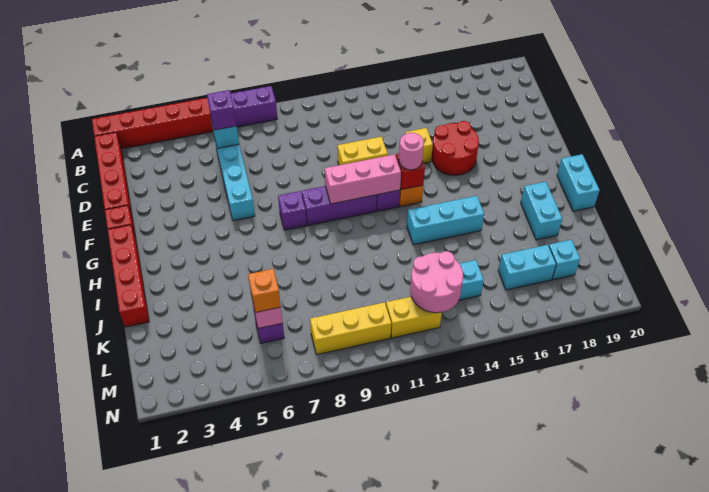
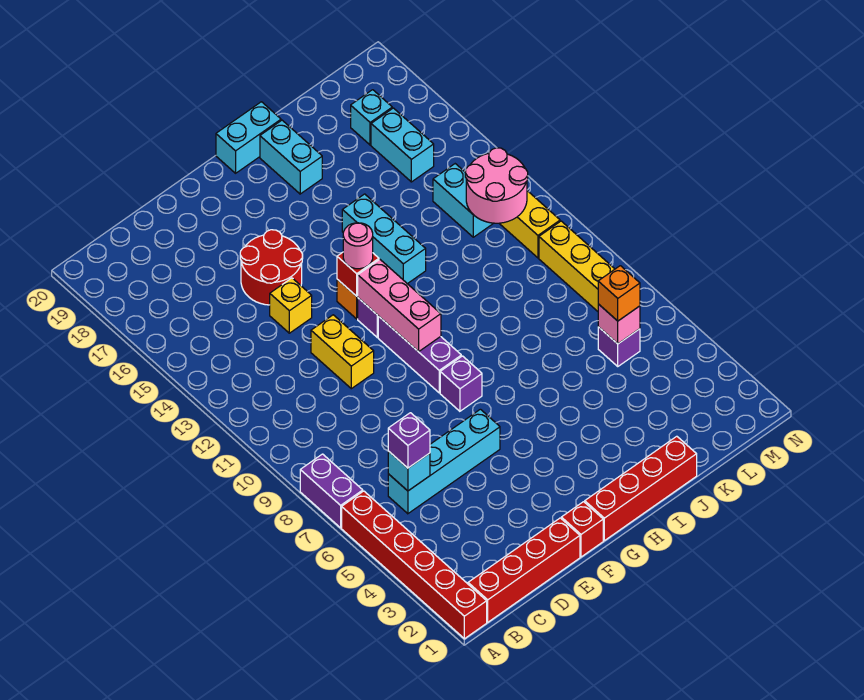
cyan brick I18:J18 level 1 -> cyan brick I18:I19 level 1

